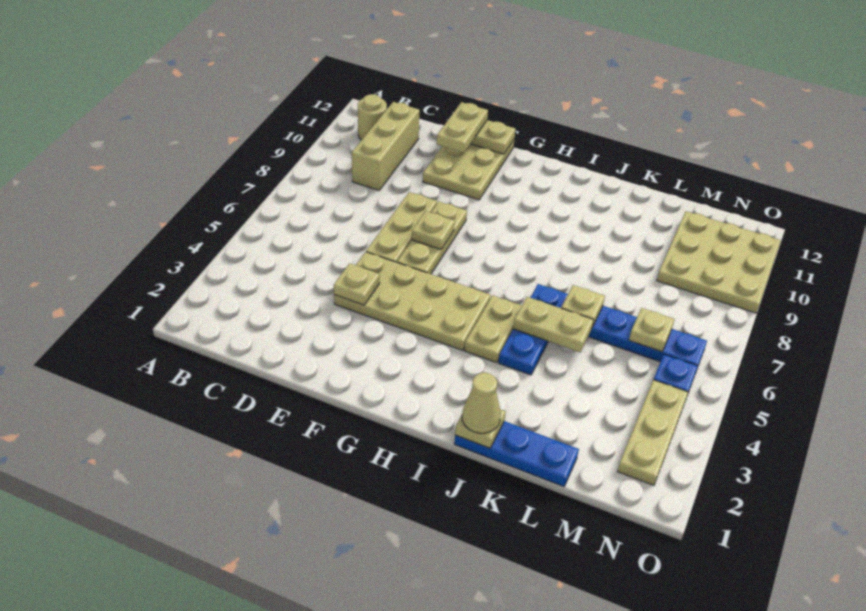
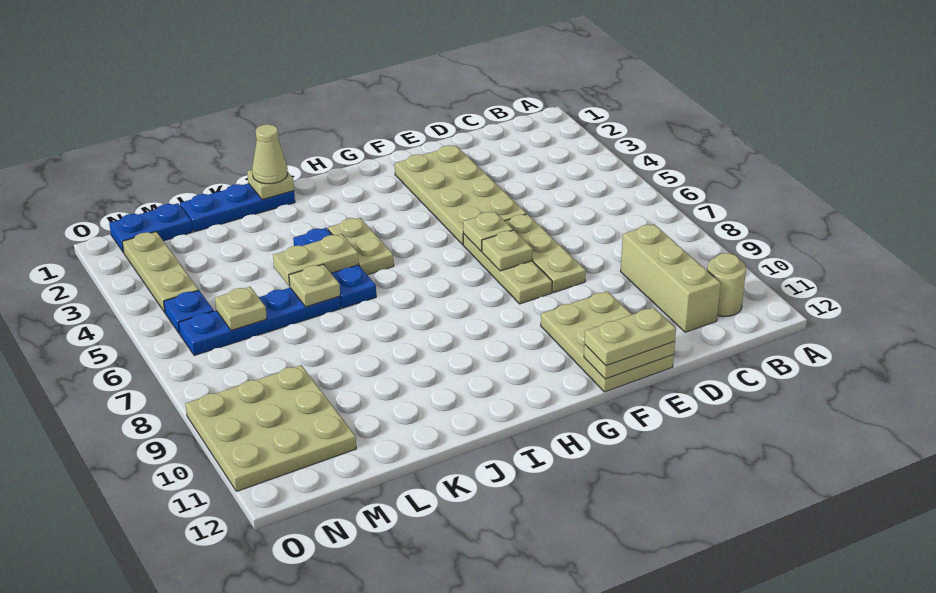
tan plate E4:H5 level 1 -> tan plate E2:F5 level 1
tan plate E4 level 2 -> tan plate F6 level 2
tan plate E11:E12 level 3 -> tan plate E12:F12 level 3
none -> blue plate M1:N1 level 1

